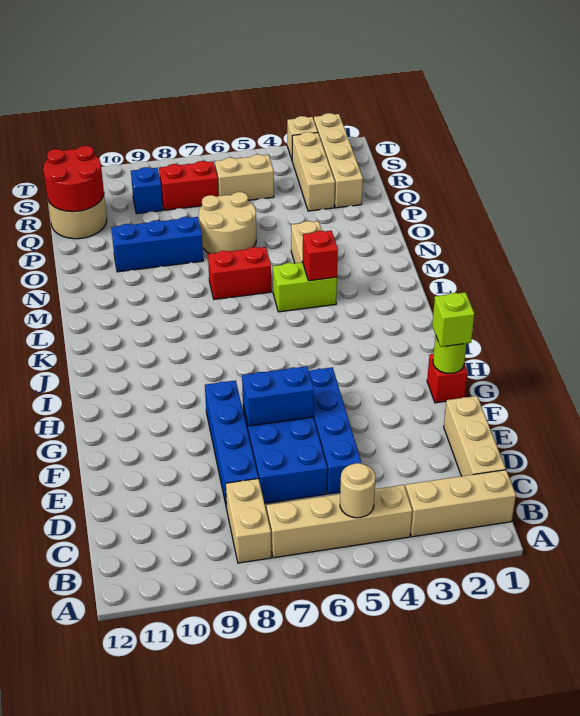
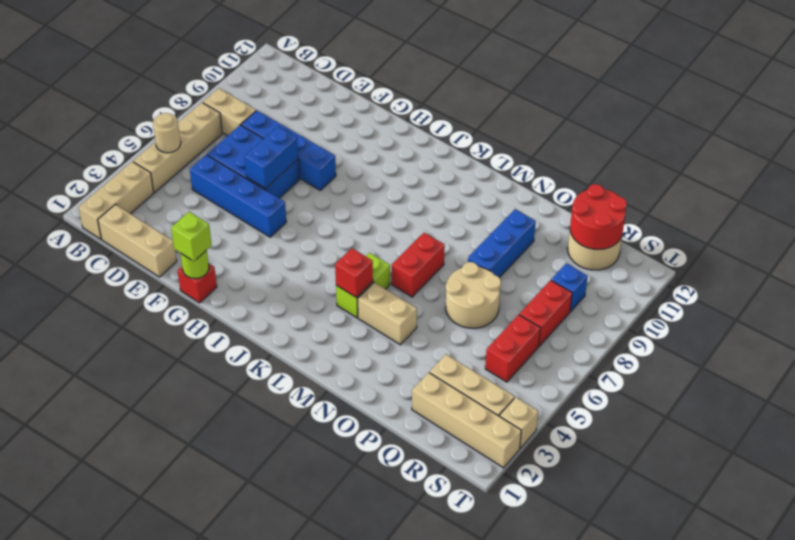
tan brick R5:R6 level 1 -> red brick R5:R6 level 1

